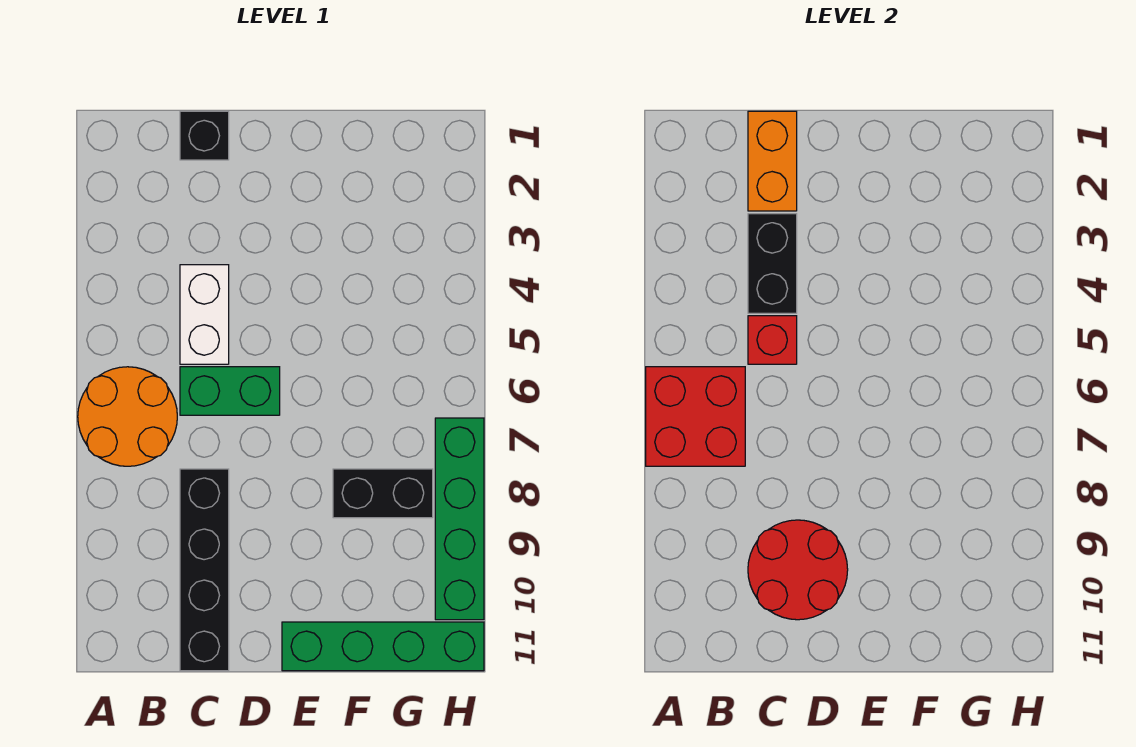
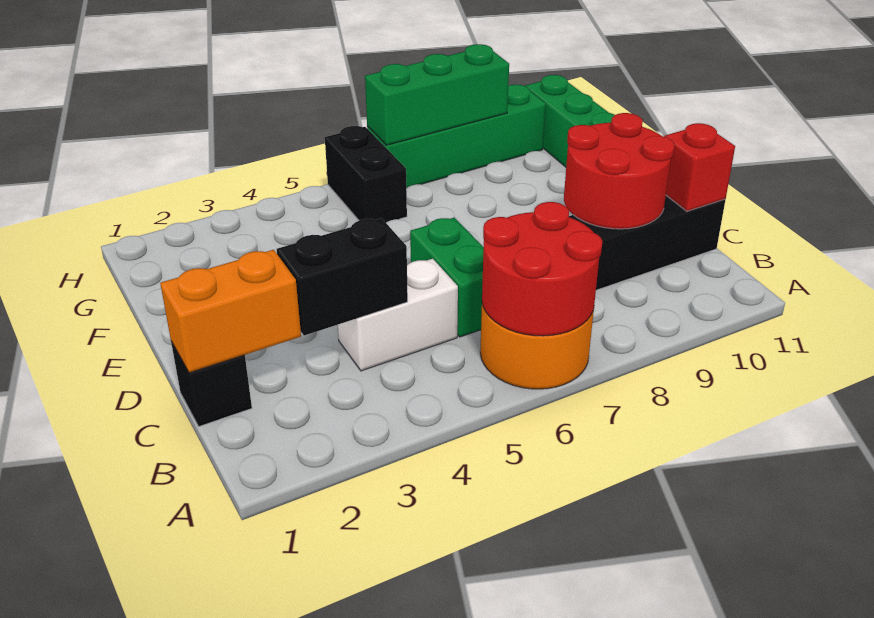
red brick A6:B7 level 2 -> red round brick A6:B7 level 2
red brick C5 level 2 -> red brick C11 level 2
black brick F8:G8 level 1 -> black brick G6:H6 level 1
none -> green brick H7:H9 level 2

